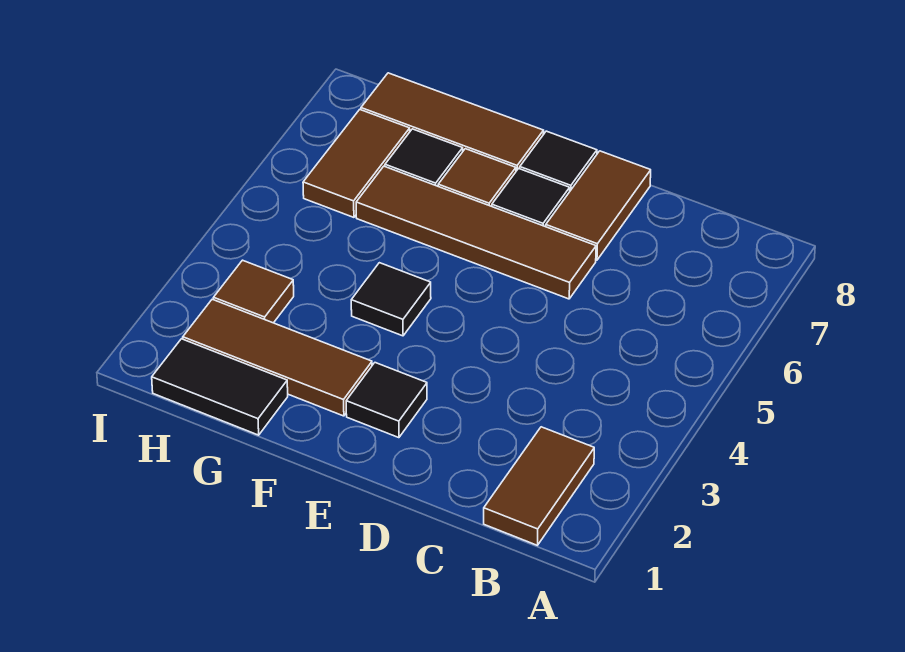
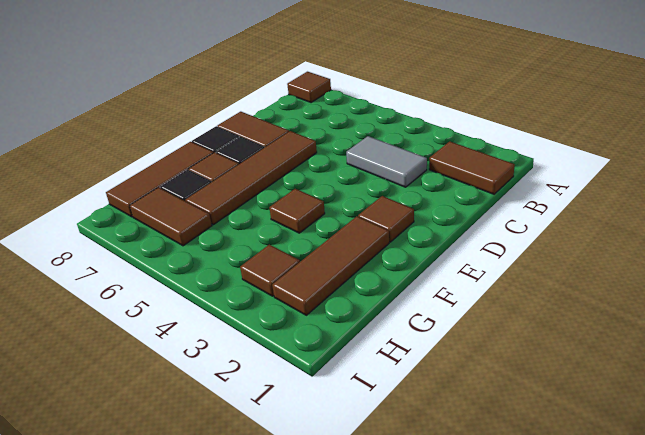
none -> brown tile A8 level 1
none -> grey tile C3:C4 level 1
black tile E2 level 1 -> brown tile E2 level 1
black tile F4 level 1 -> brown tile F4 level 1
black tile G1:H1 level 1 -> none

